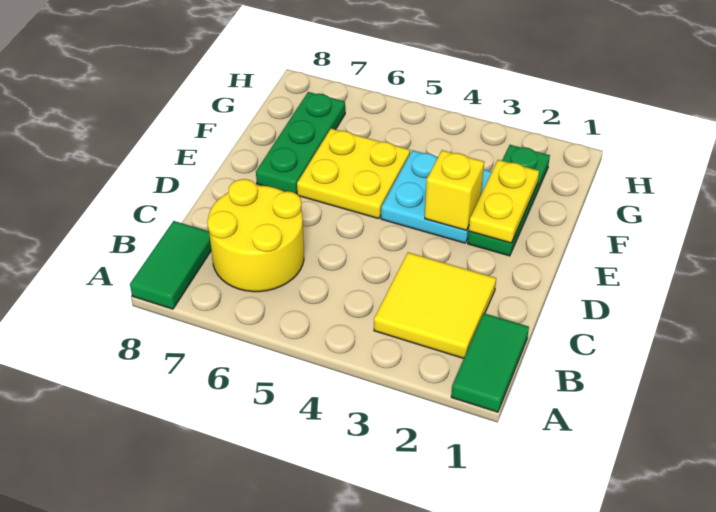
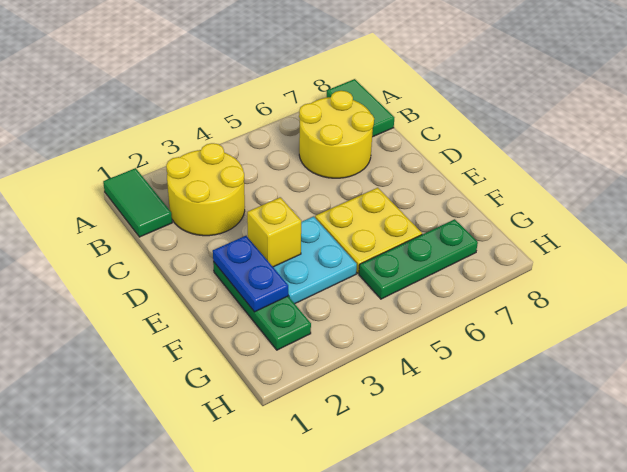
yellow tile B2:C3 level 1 -> yellow round brick B2:C3 level 1
yellow plate E2:F2 level 2 -> blue plate E2:F2 level 2
green plate E7:G7 level 1 -> green plate G5:G7 level 1

